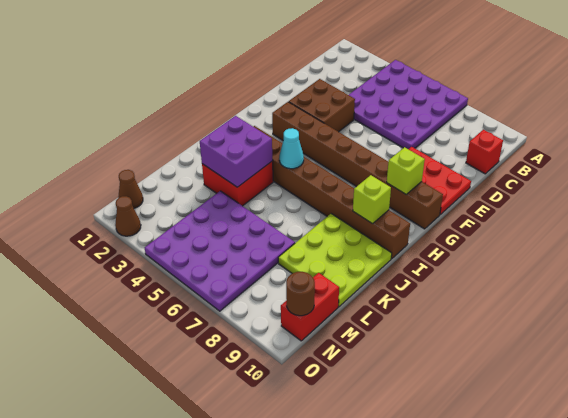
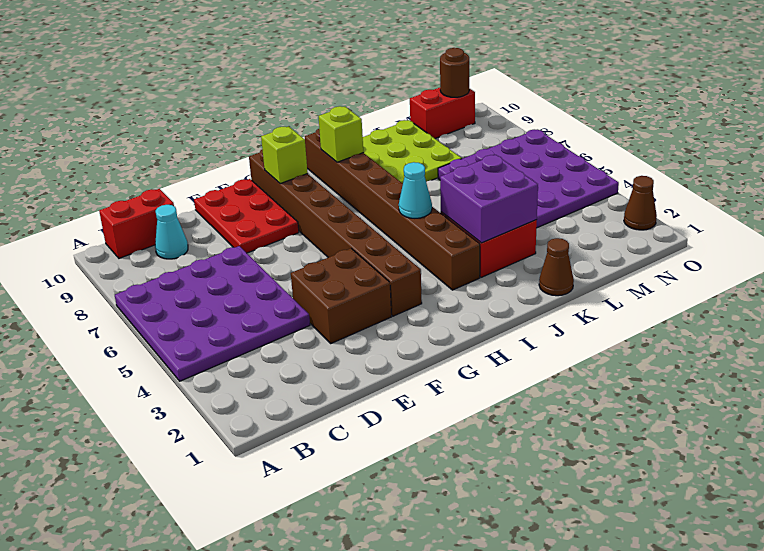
none -> cyan cone C9 level 1
red brick C10 level 1 -> red brick B10:C10 level 1
brown cone N1 level 1 -> brown cone K1 level 1

